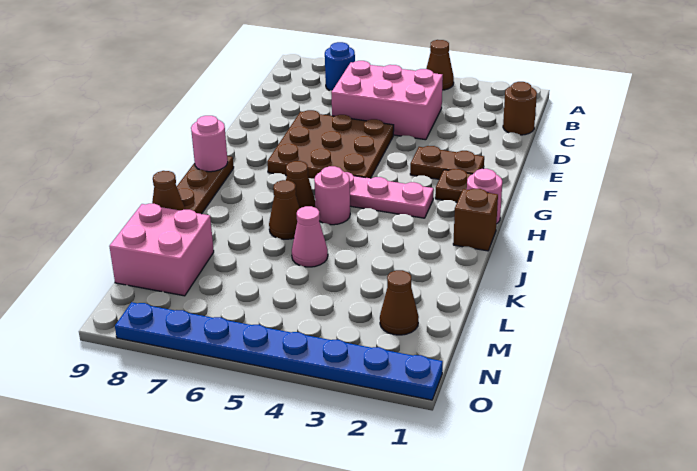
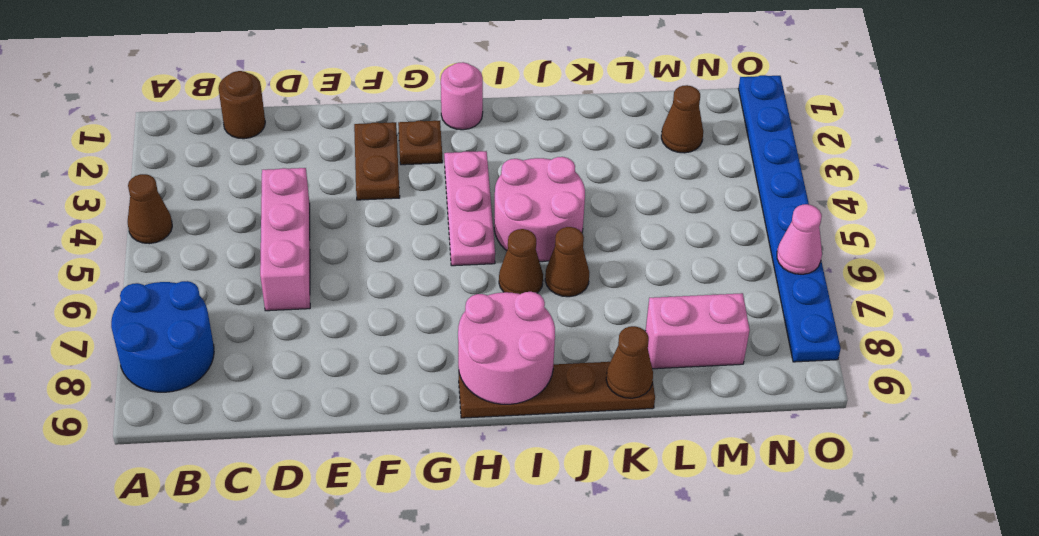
blue round brick B7 level 1 -> blue round brick A7:B8 level 1
pink brick C4:D6 level 1 -> pink brick D4:D6 level 1
brown plate E5:G7 level 1 -> none
pink round brick H9 level 2 -> pink round brick H8:I9 level 2
brown brick I1 level 1 -> none
pink round brick I5 level 1 -> pink round brick I4:J5 level 1
pink cone K5 level 1 -> pink cone O6 level 2
pink brick L8:M9 level 1 -> pink brick L8:M8 level 1

